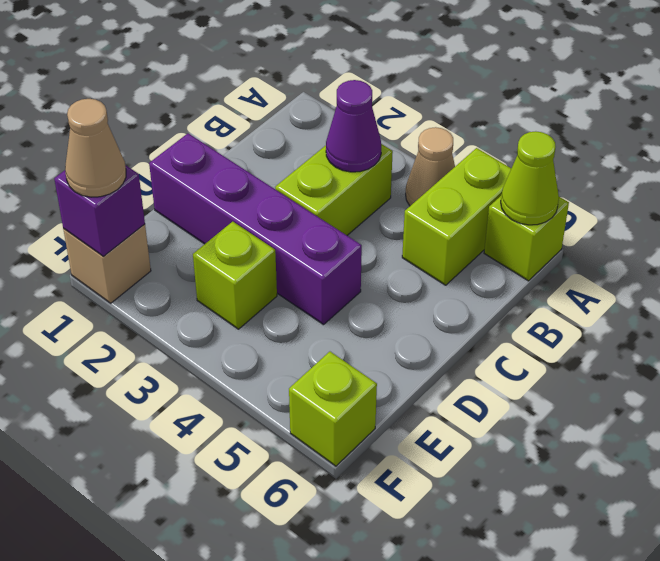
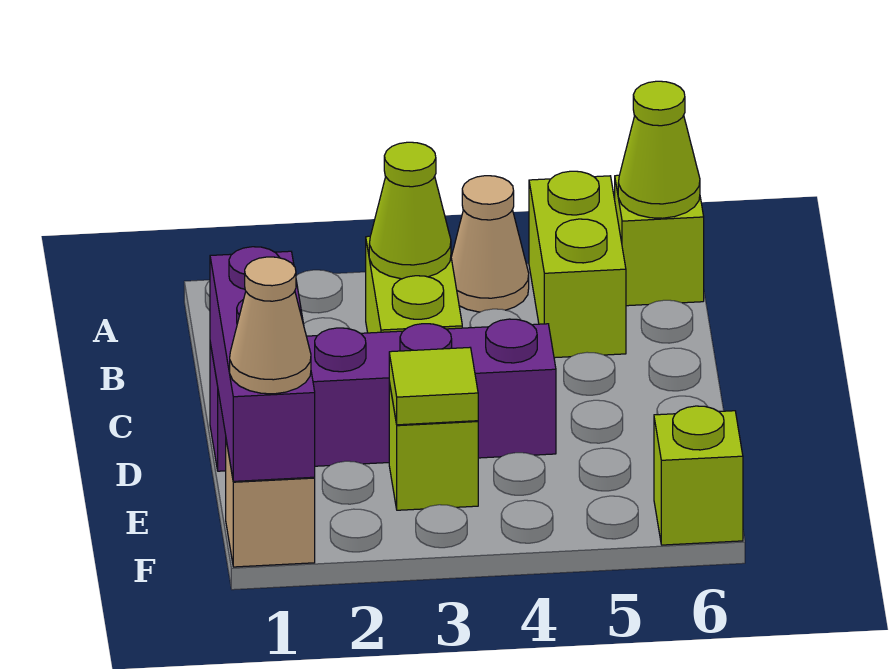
purple cone B3 level 2 -> lime cone B3 level 2
none -> lime tile E3 level 2
purple brick F1 level 2 -> purple brick D1:F1 level 2

